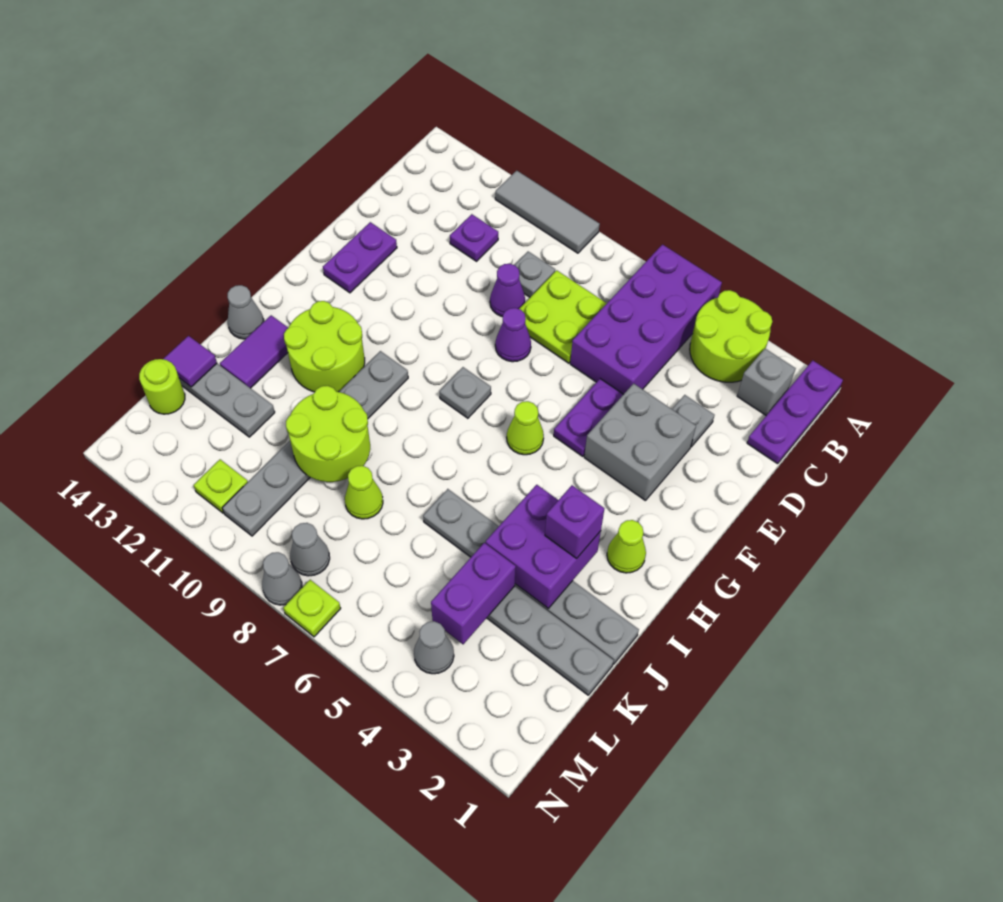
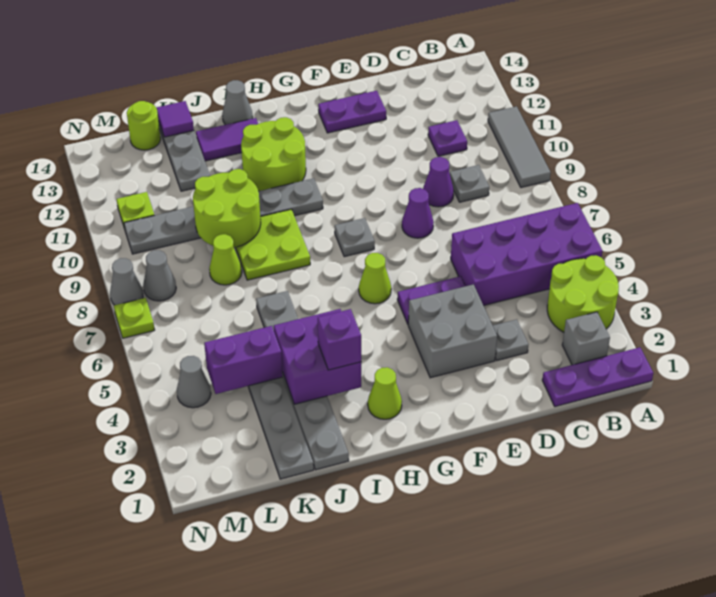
lime plate C7:D8 level 1 -> lime plate I8:J9 level 1

